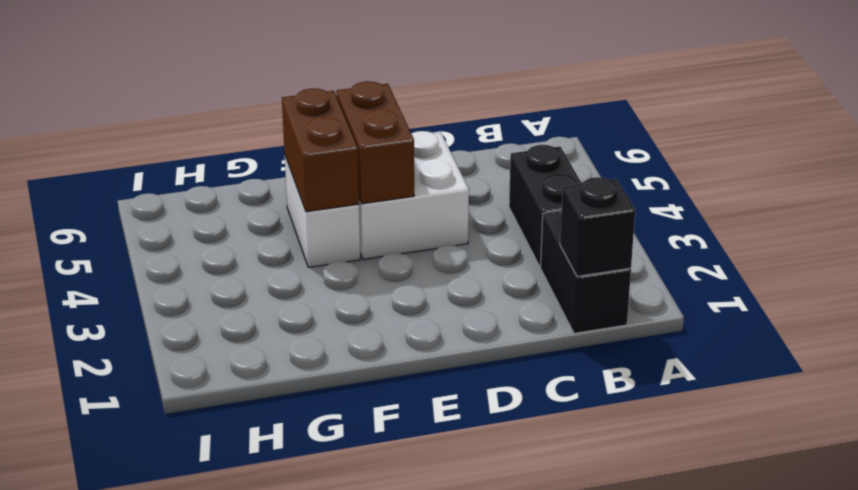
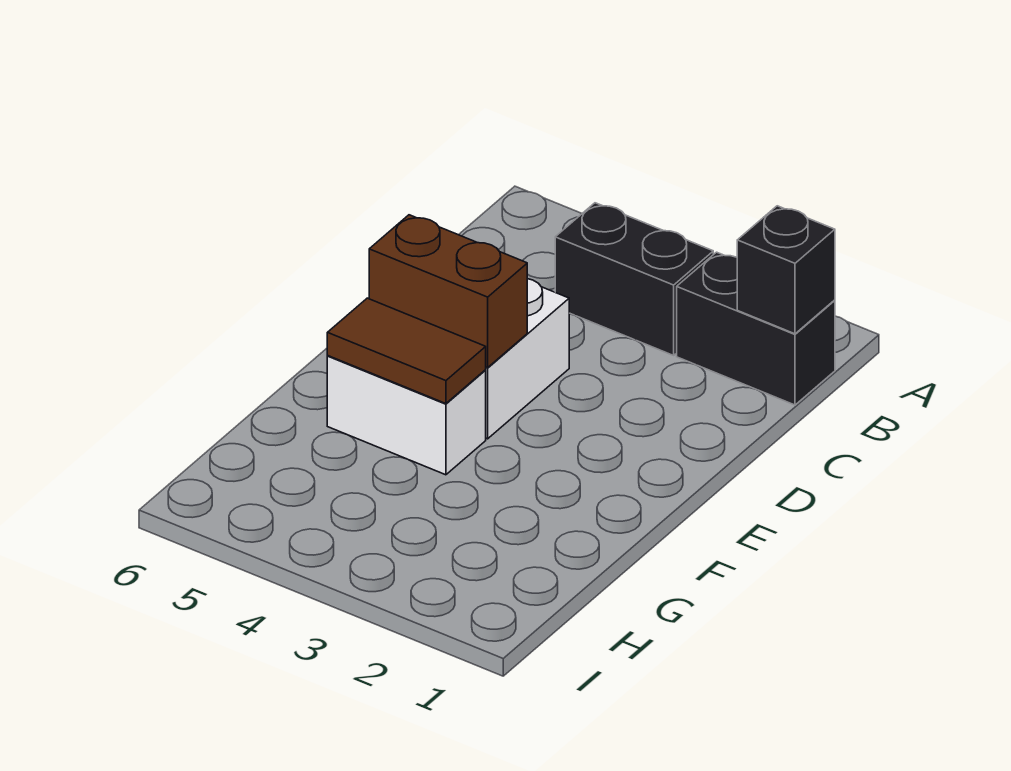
brown brick F4:F5 level 2 -> brown tile F4:F5 level 2

